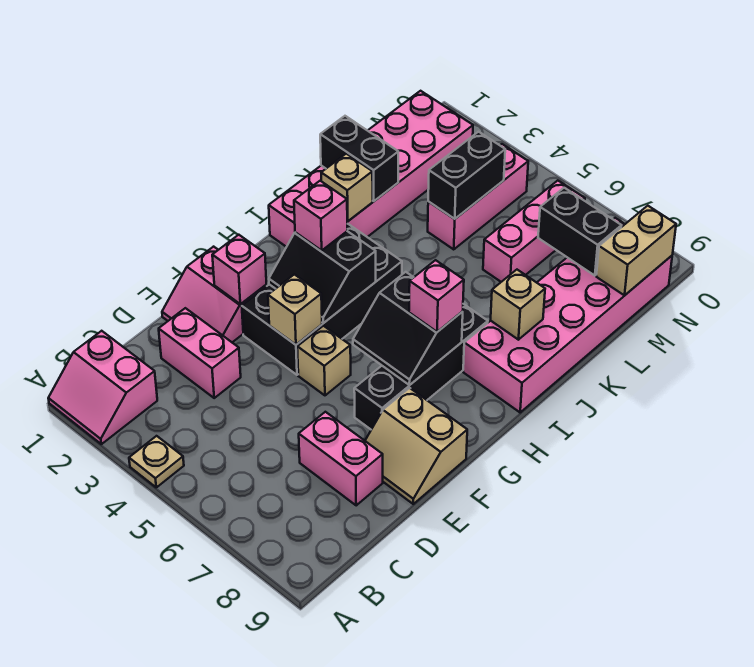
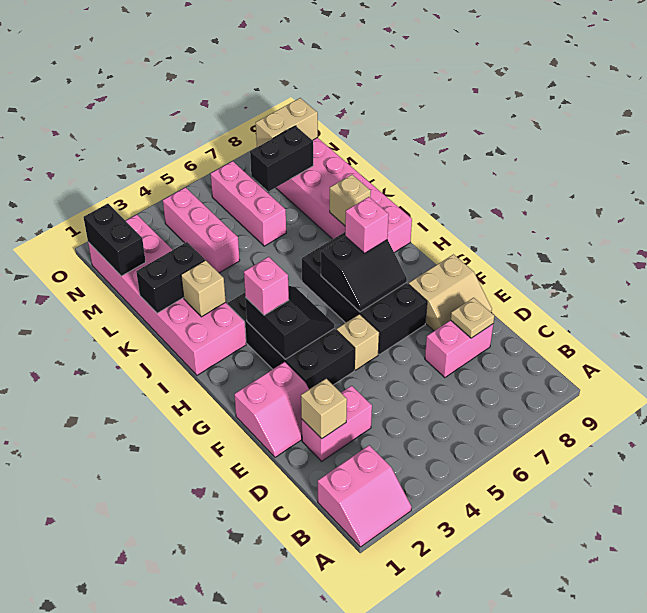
tan plate A4 level 1 -> tan plate D8 level 2
pink brick F2 level 2 -> none
tan brick F4 level 2 -> tan brick D2 level 2
black brick F7:I7 level 1 -> black brick F6:I7 level 1
black slope G3:H4 level 2 top H -> black slope G3:H4 level 2 top 3
black brick L4:M4 level 2 -> black brick M1:N1 level 2
tan brick M9:N9 level 2 -> tan brick N8:N9 level 2

